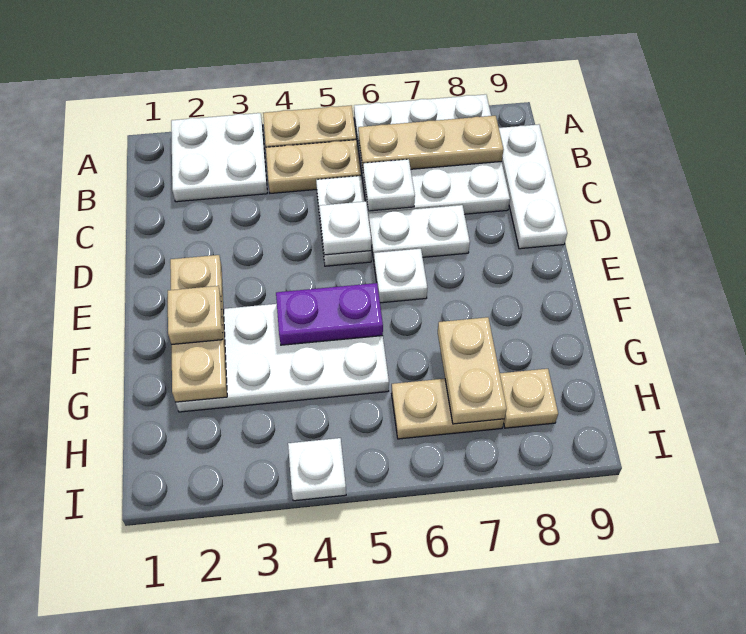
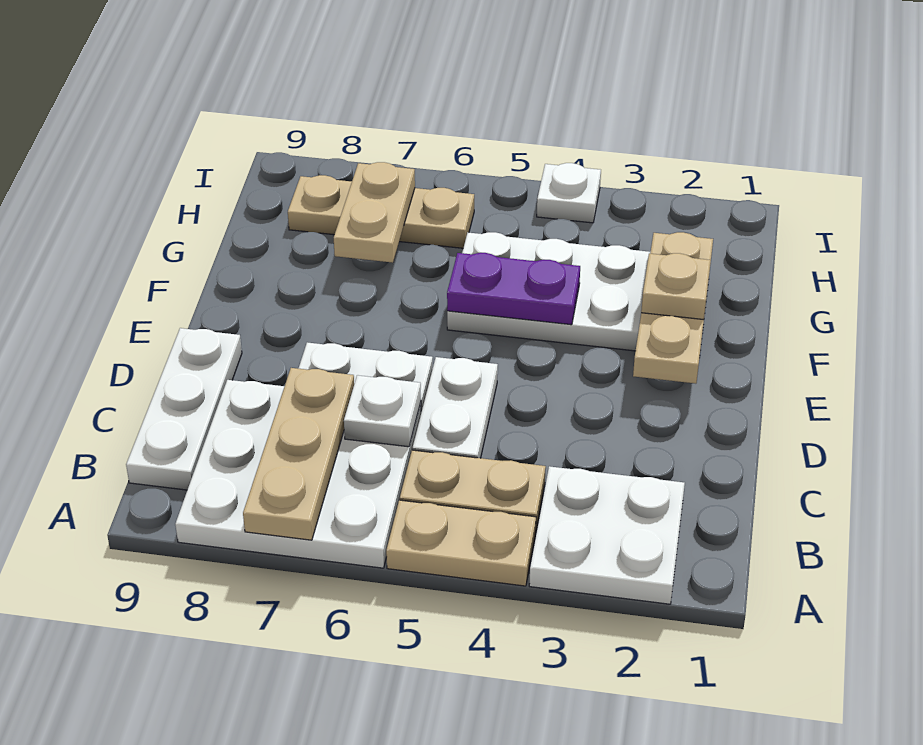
tan plate B6:B8 level 2 -> tan plate A7:C7 level 2
white plate D5 level 2 -> none
white plate E6 level 1 -> none

